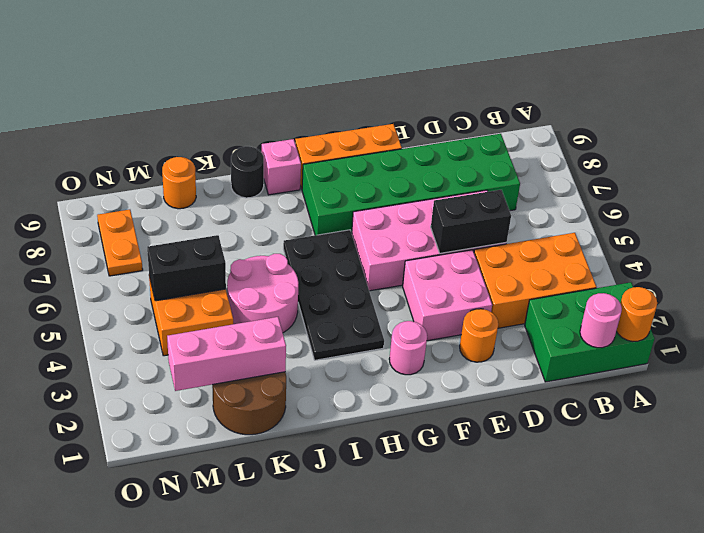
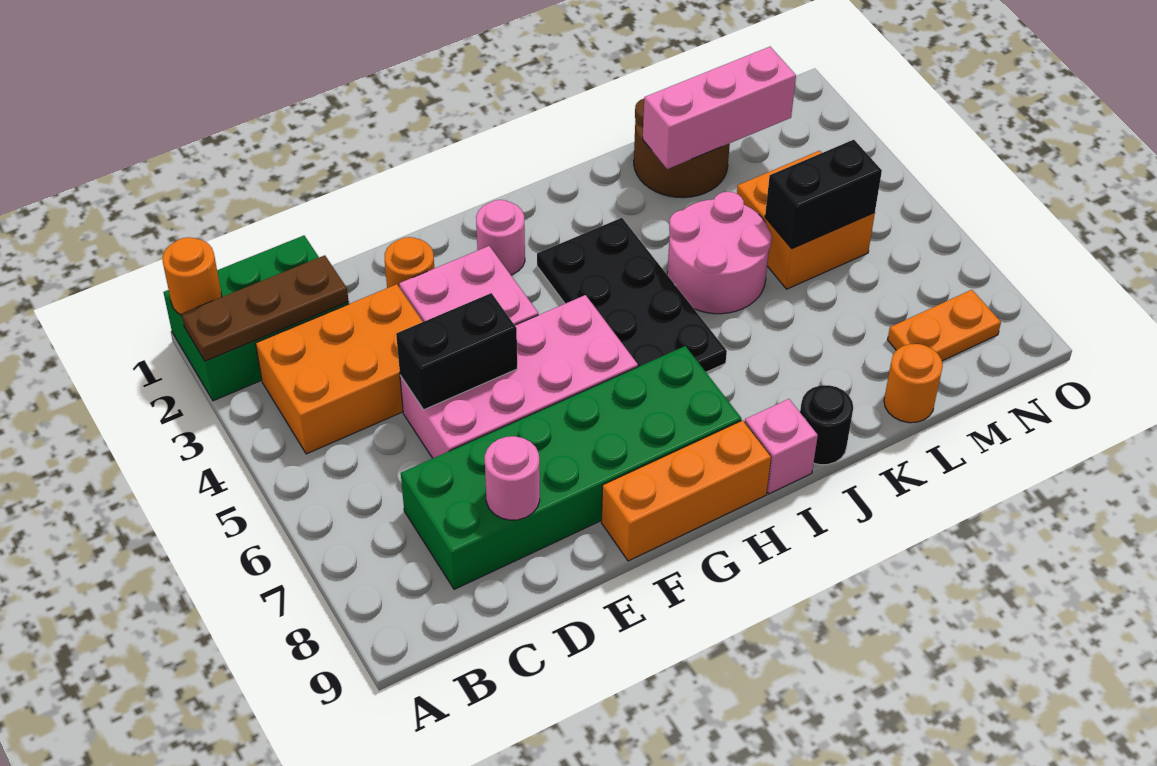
none -> brown plate A2:C2 level 2
pink round brick B1 level 2 -> pink round brick D8 level 2
orange plate N7:N8 level 1 -> orange plate M8:N8 level 1

